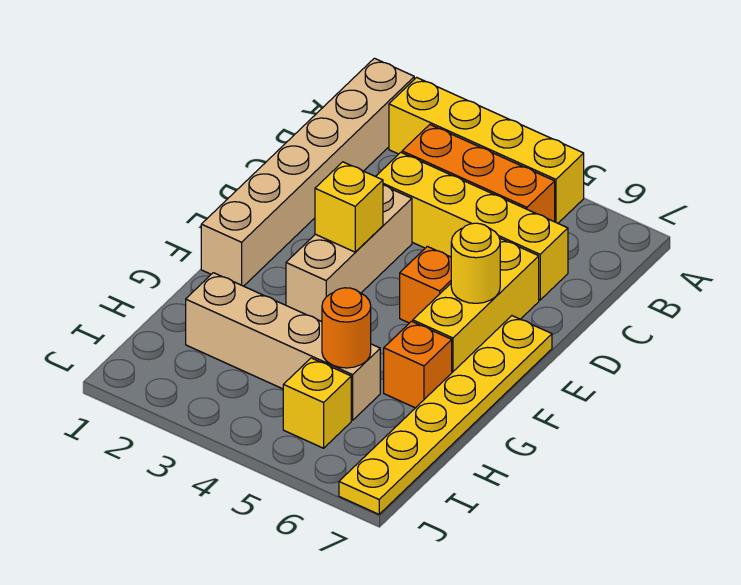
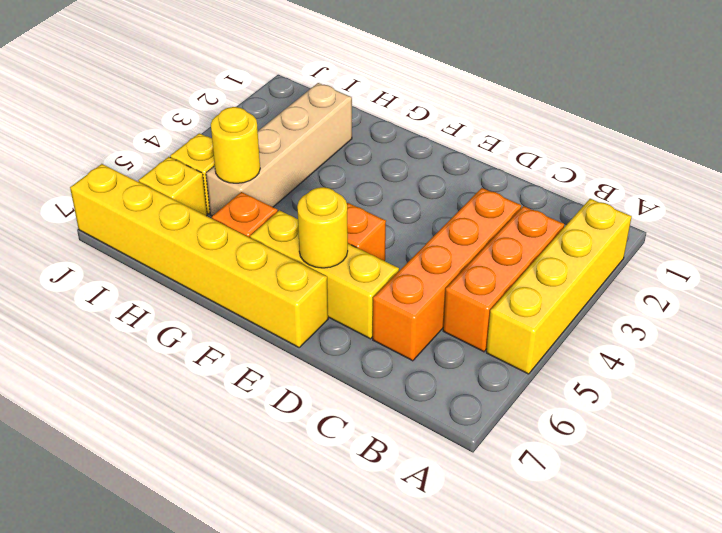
tan brick A1:F1 level 1 -> none
yellow brick C3:C6 level 1 -> orange brick C3:C6 level 1
tan brick D3:F3 level 1 -> none
yellow brick E3 level 2 -> yellow brick I6 level 1
yellow plate E7:J7 level 1 -> yellow brick E7:J7 level 1
orange round brick H5 level 2 -> yellow round brick H5 level 2

